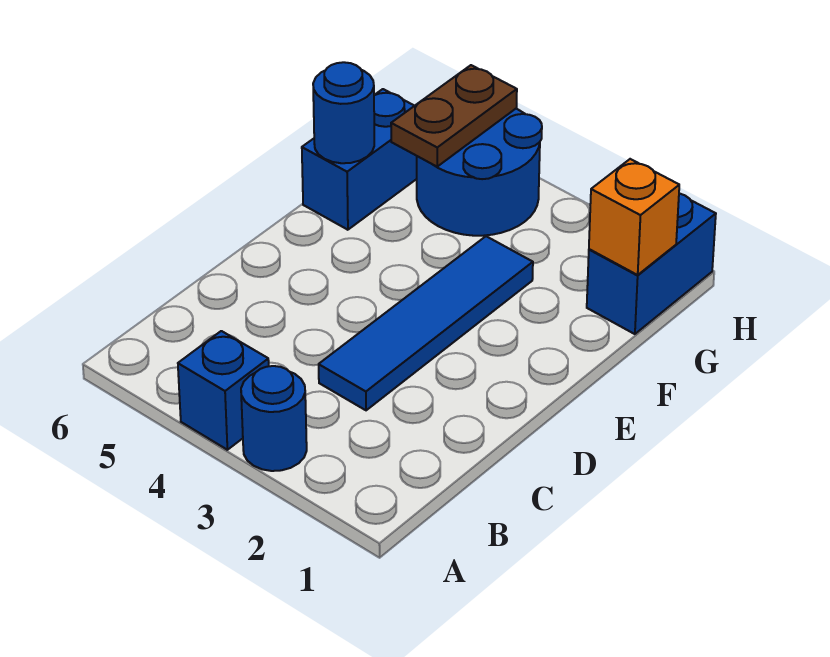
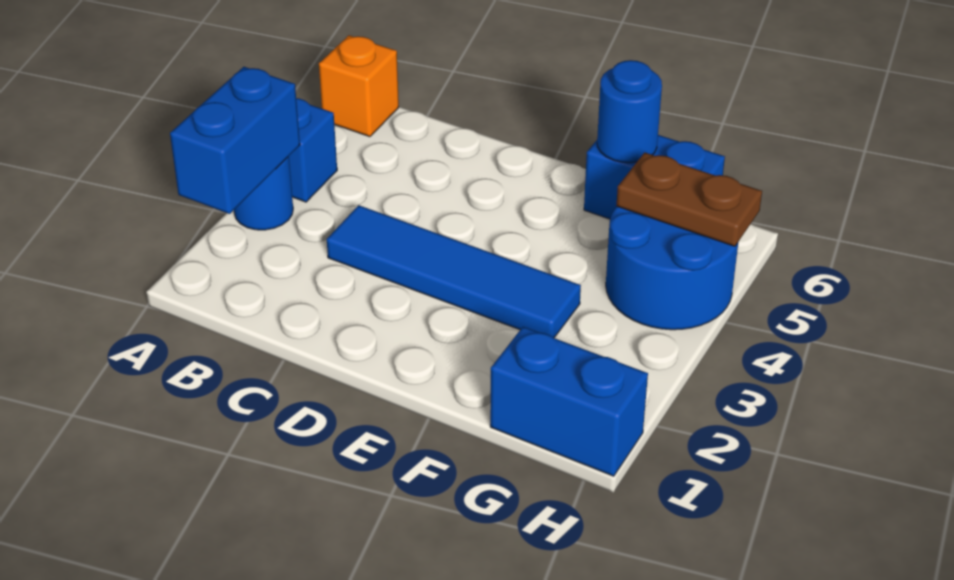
none -> blue brick A2:A3 level 2
orange brick G1 level 2 -> orange brick A6 level 1

